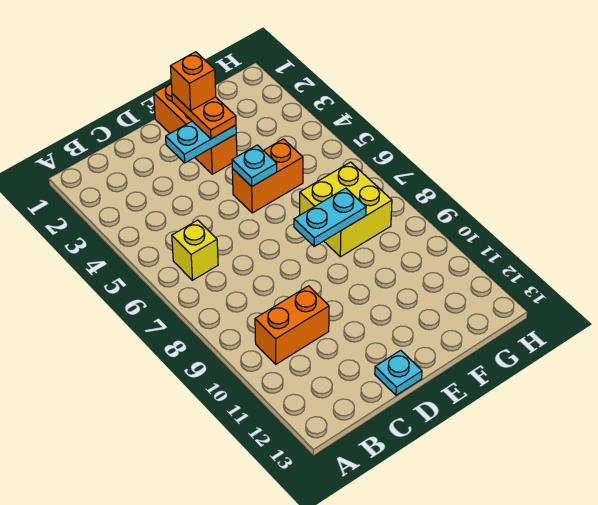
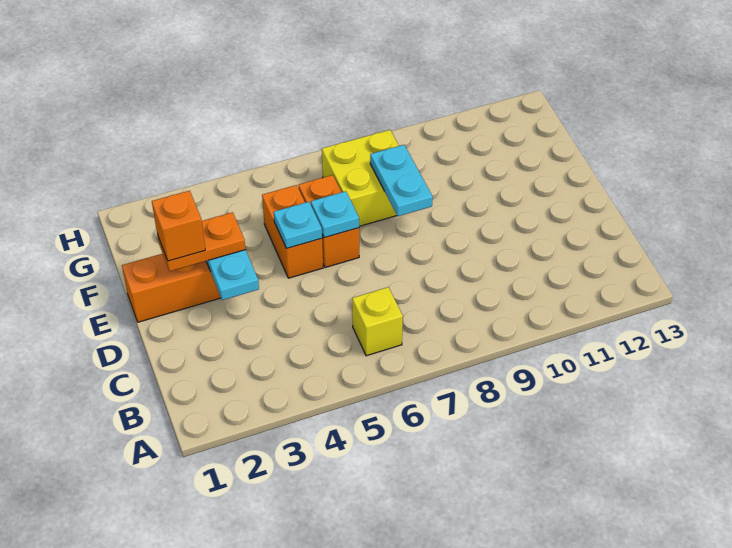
orange brick B10:C10 level 1 -> orange brick E6:F6 level 1
cyan plate D13 level 1 -> cyan plate E6 level 2

